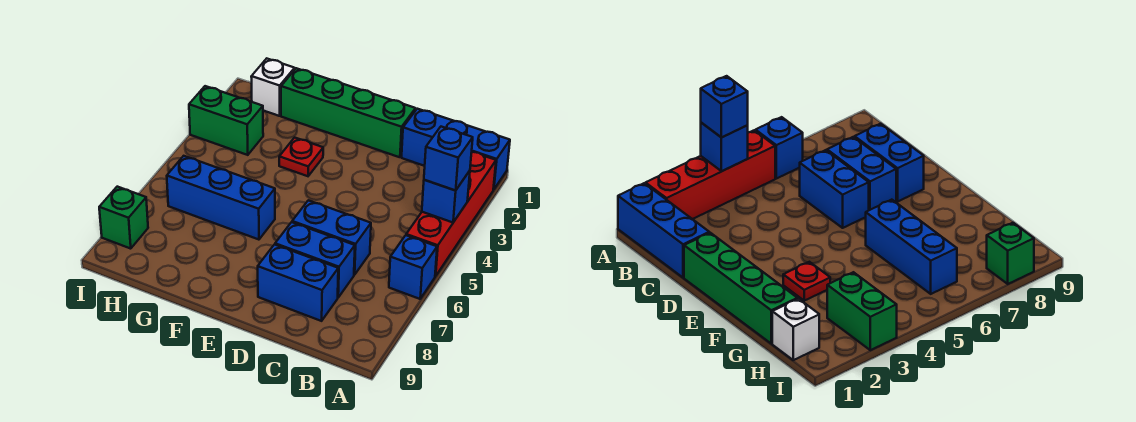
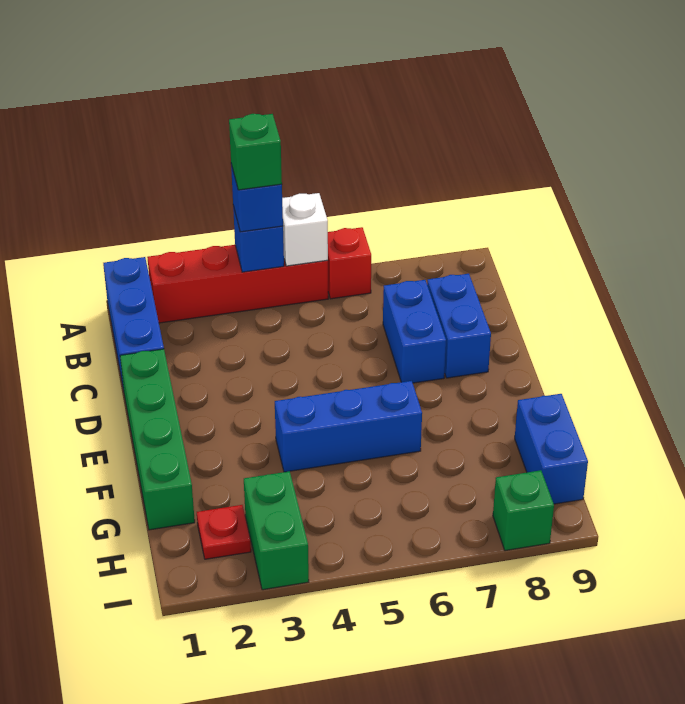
none -> green brick A4 level 4
blue brick A6 level 1 -> red brick A6 level 1
blue brick C6:D6 level 1 -> blue brick G9:H9 level 1
red plate F3 level 1 -> red plate H2 level 1
blue brick F6:H6 level 1 -> blue brick F4:F6 level 1
white brick H1 level 1 -> white brick A5 level 2

